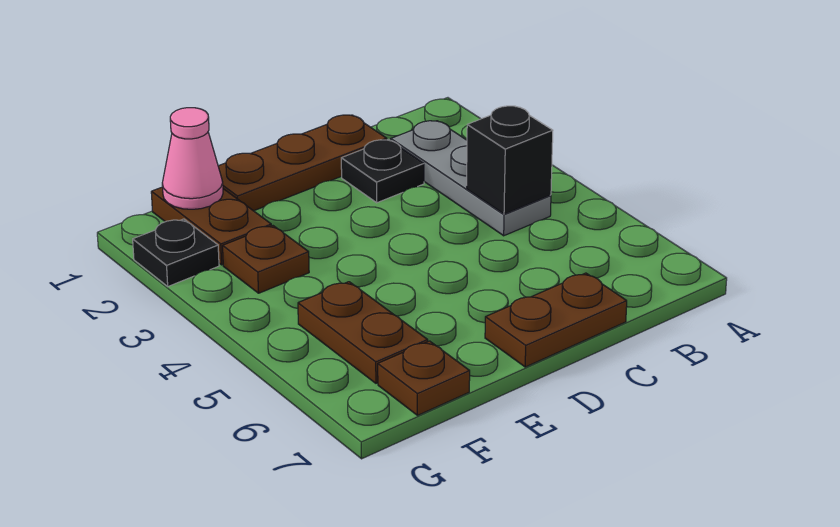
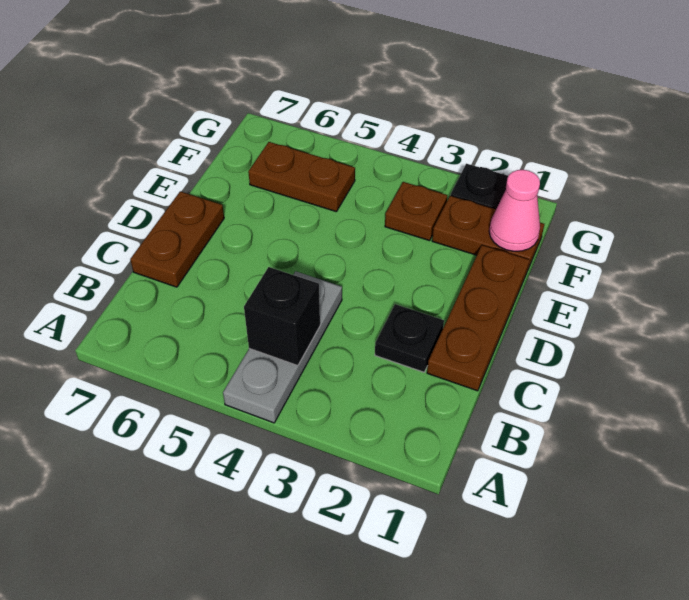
grey plate B2:B4 level 1 -> grey plate A4:C4 level 1
brown plate F7 level 1 -> none

